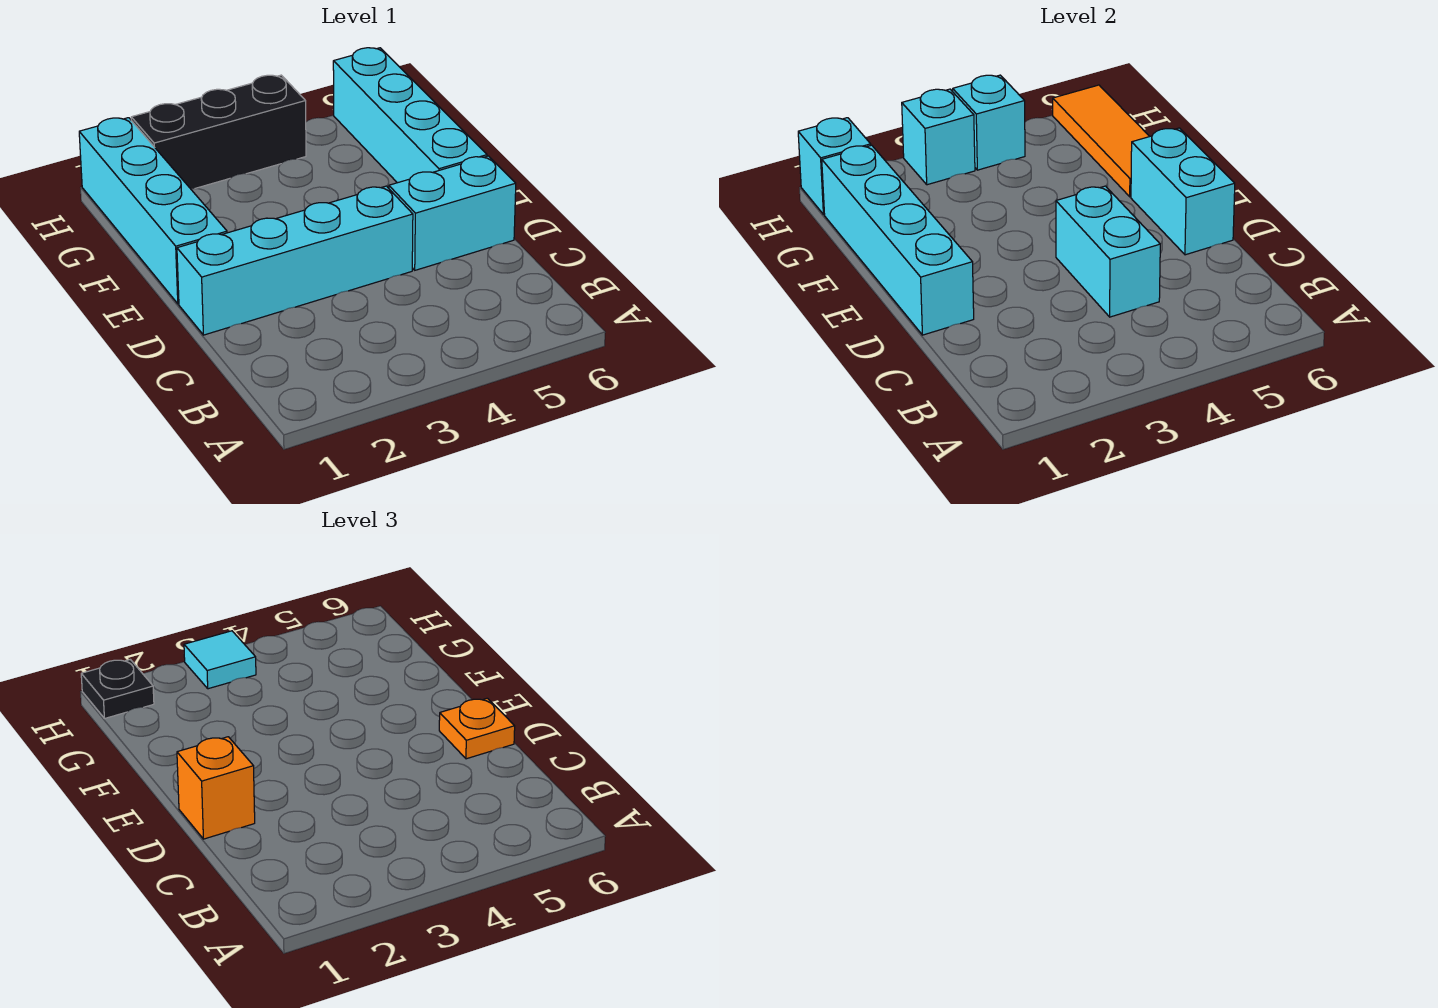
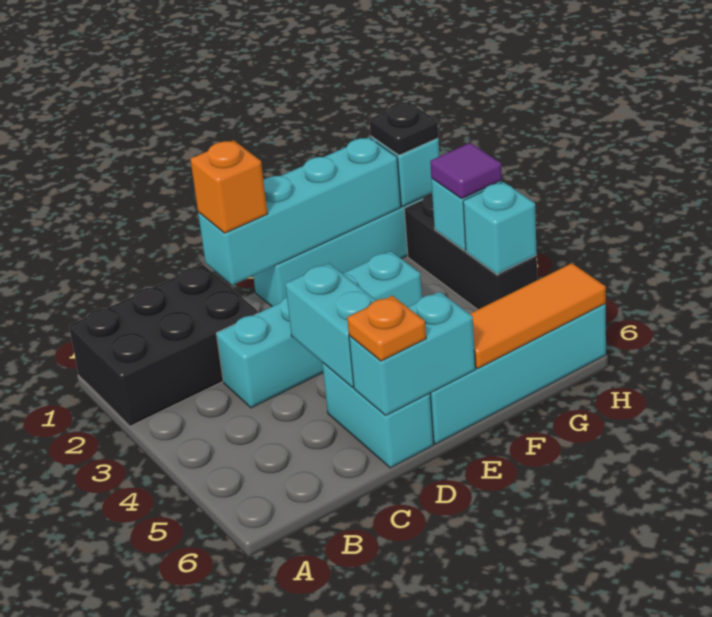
none -> black brick A1:C2 level 1
cyan brick C4:D4 level 2 -> cyan brick D4:D5 level 2
cyan brick D1:D4 level 1 -> cyan brick C3:F3 level 1
cyan tile H3 level 3 -> purple tile H3 level 3

